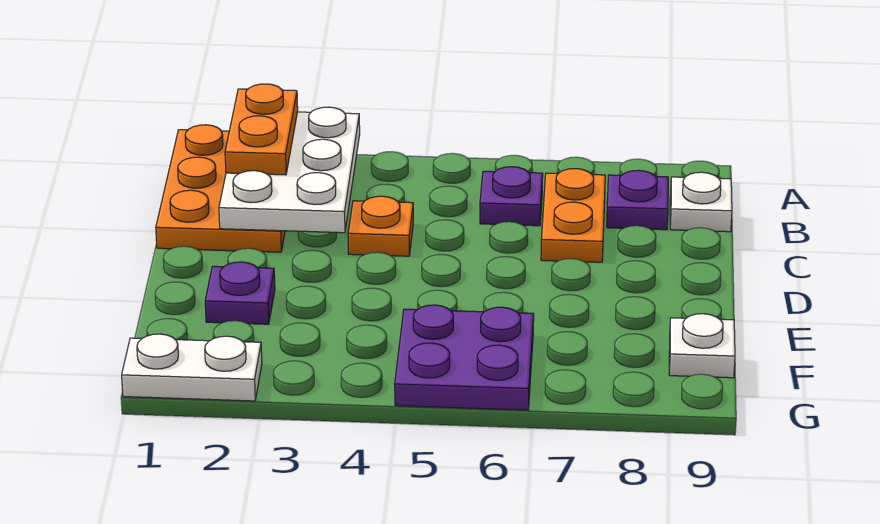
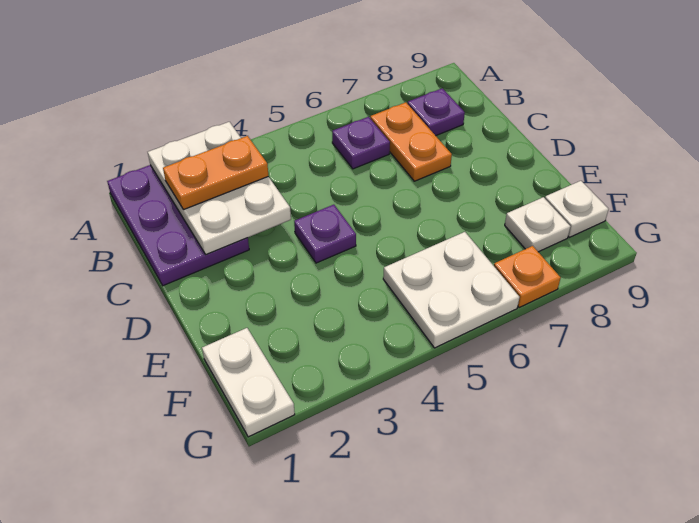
orange plate A1:C2 level 1 -> purple plate A1:C2 level 1
orange plate A2:B2 level 3 -> orange plate B2:B3 level 3
white plate B9 level 1 -> white plate F8 level 1
orange plate C4 level 1 -> orange plate G7 level 1
purple plate E2 level 1 -> purple plate D4 level 1
purple plate F5:G6 level 1 -> white plate F5:G6 level 1
white plate G1:G2 level 1 -> white plate F1:G1 level 1

